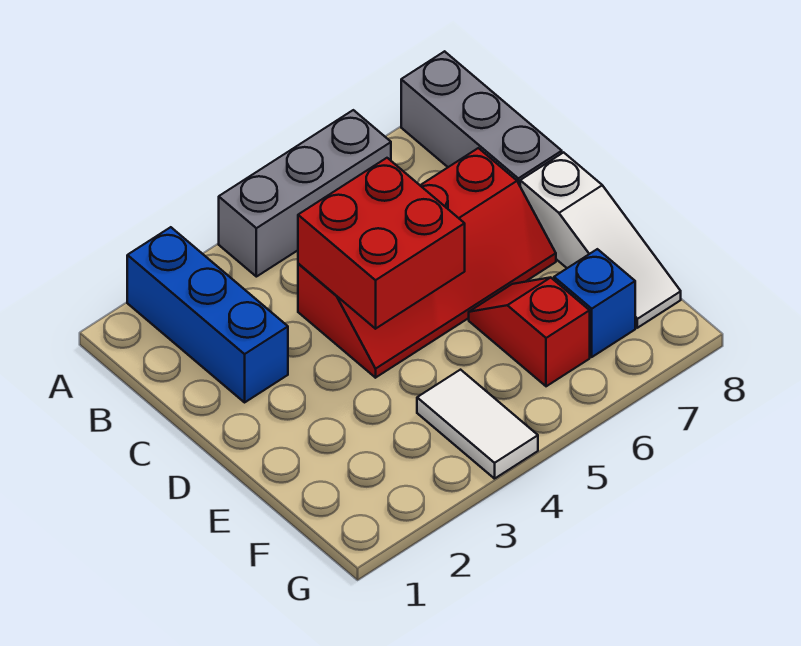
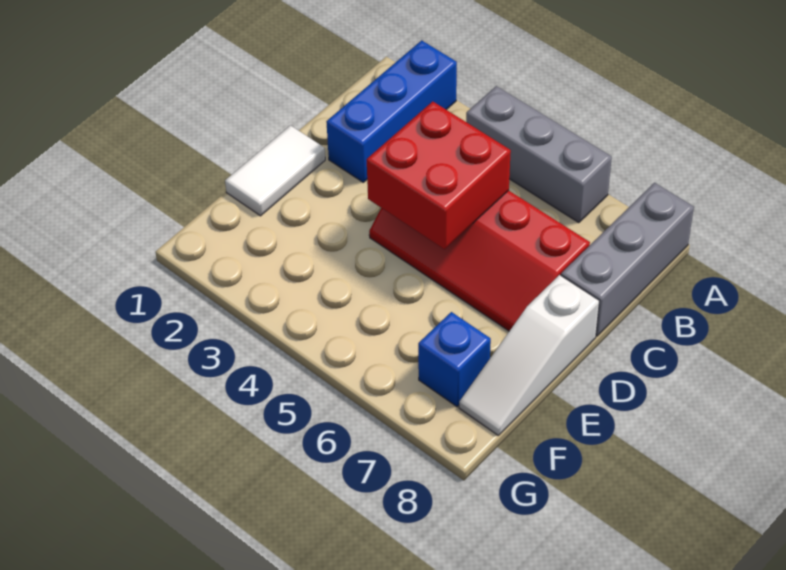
red slope E6:F6 level 1 top F -> none
white tile F4:G4 level 1 -> white tile D1:E1 level 1

